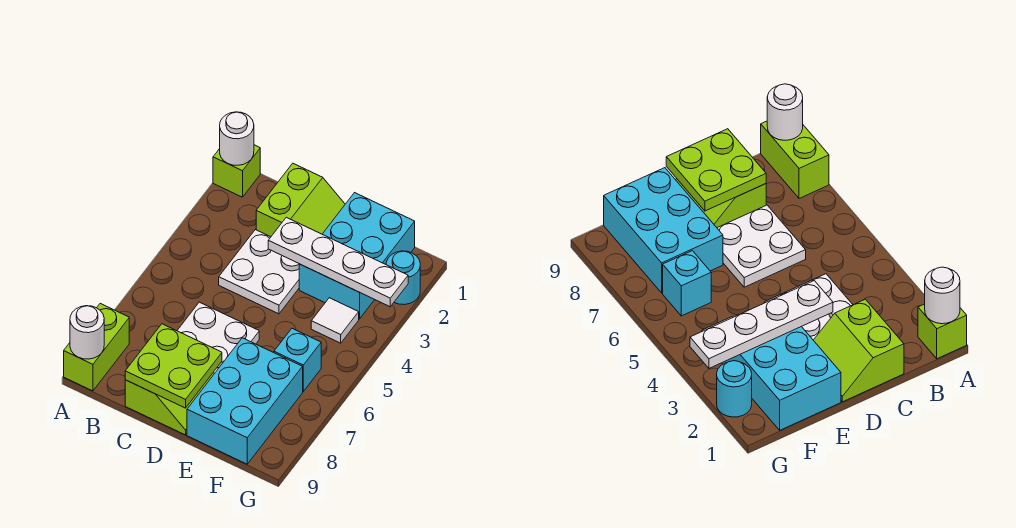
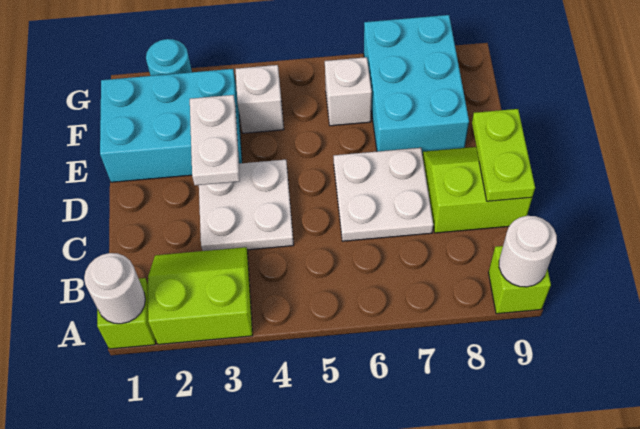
lime brick A8:A9 level 1 -> lime brick A9 level 1
lime slope C1:D2 level 1 top C -> lime slope A2:B3 level 1 top A
lime plate C8:D9 level 2 -> lime plate C9:D9 level 2
white plate D3:G3 level 2 -> white plate D3:E3 level 2
cyan brick E7:F9 level 1 -> cyan brick E7:G8 level 1
white tile F4 level 1 -> white brick F4 level 1
cyan brick F6 level 1 -> white brick F6 level 1

